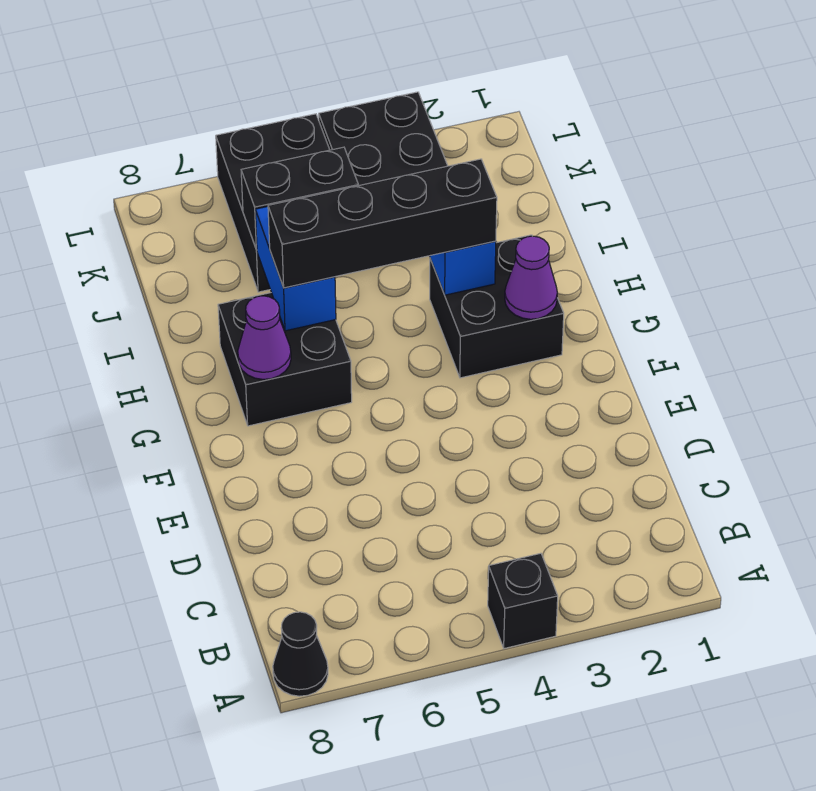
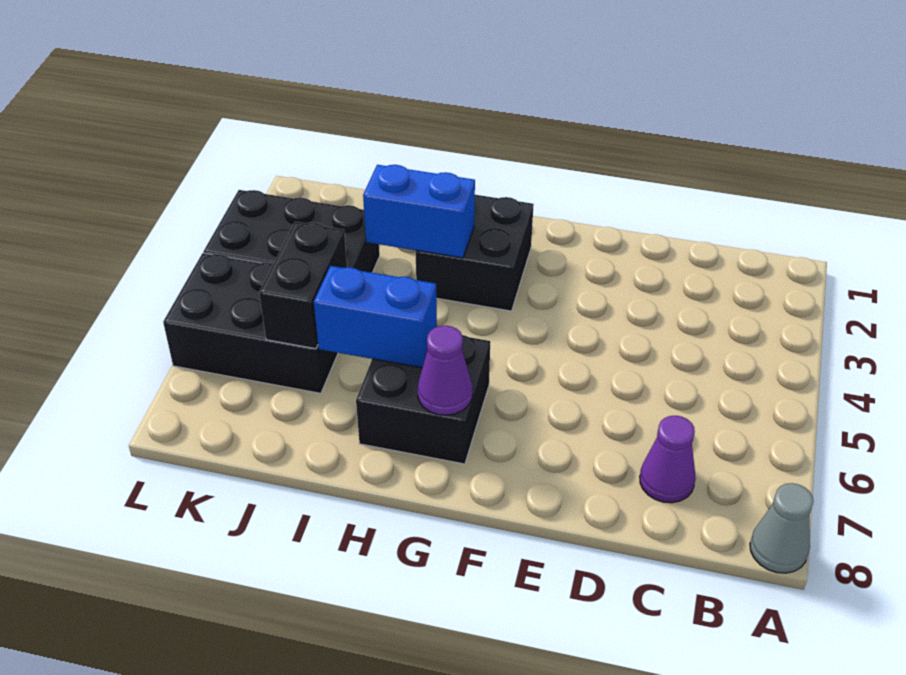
black brick A4 level 1 -> none
black cone A8 level 1 -> grey cone A8 level 1
purple cone G2 level 2 -> purple cone C7 level 1
black brick H3:H6 level 3 -> none

